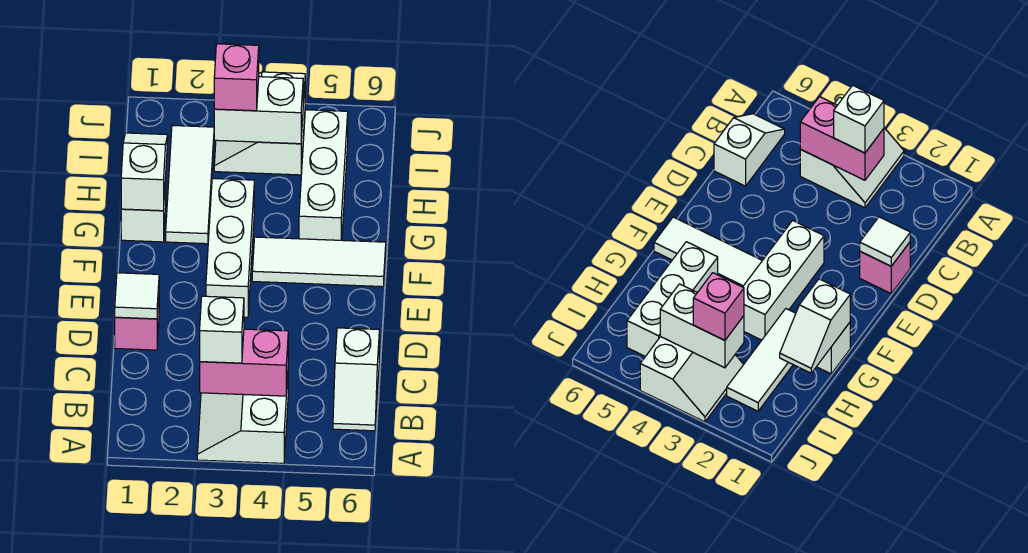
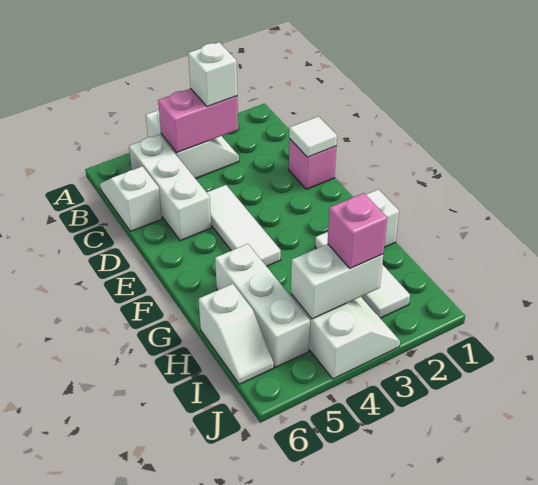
white brick E3:G3 level 1 -> white brick B5:D5 level 1
white tile F4:F6 level 1 -> white tile D4:F4 level 1
white slope G1:H1 level 2 top G -> white slope H6:I6 level 1 top H

